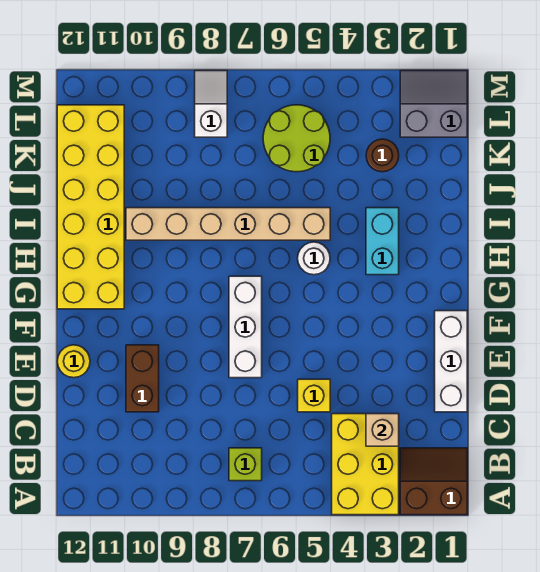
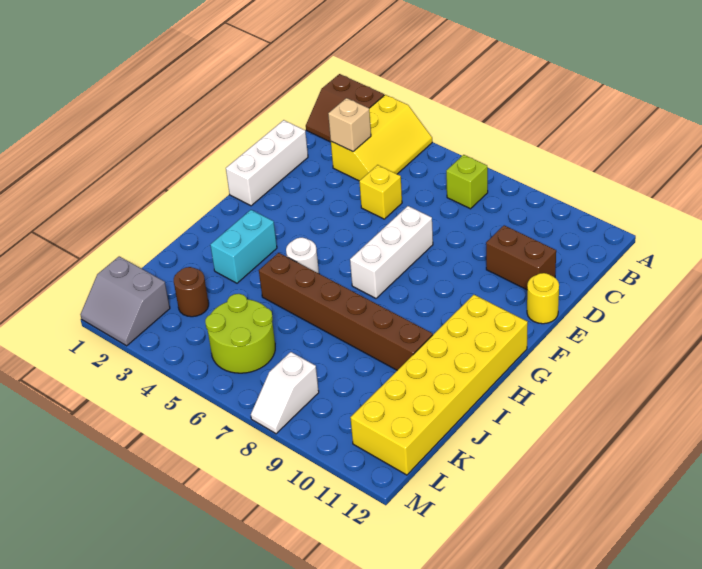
yellow brick A3:C4 level 1 -> yellow slope A3:C4 level 1 top 3
brown brick D10:E10 level 1 -> brown brick D10:D11 level 1
tan brick I5:I10 level 1 -> brown brick I5:I10 level 1

